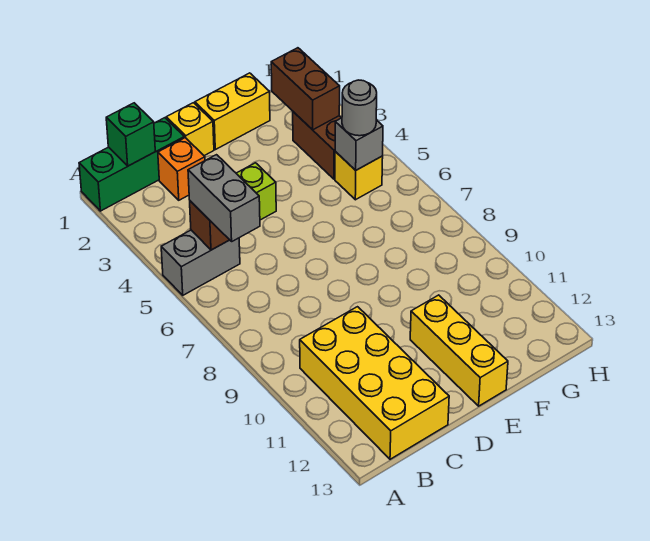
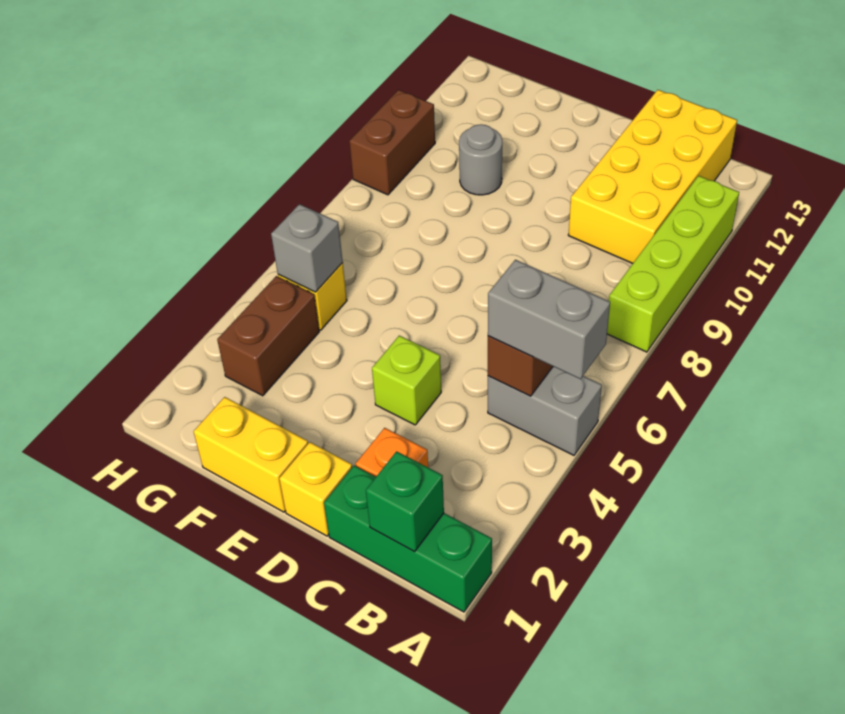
none -> lime brick A8:A11 level 1
grey brick B5:B6 level 3 -> grey brick A5:B5 level 3
yellow brick E11:E13 level 1 -> none
brown brick G2:G3 level 2 -> brown brick H9:H10 level 1
grey round brick G5 level 3 -> grey round brick F10 level 1

